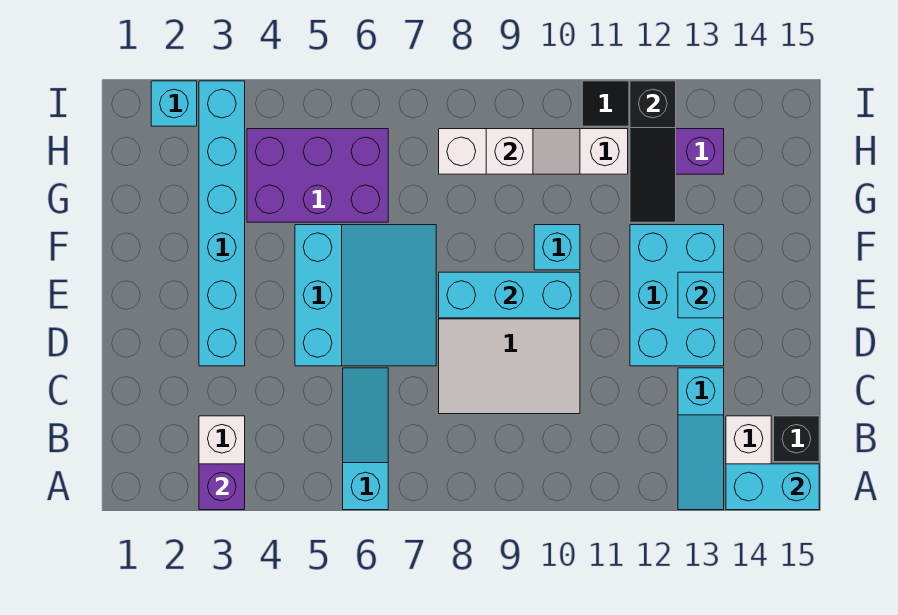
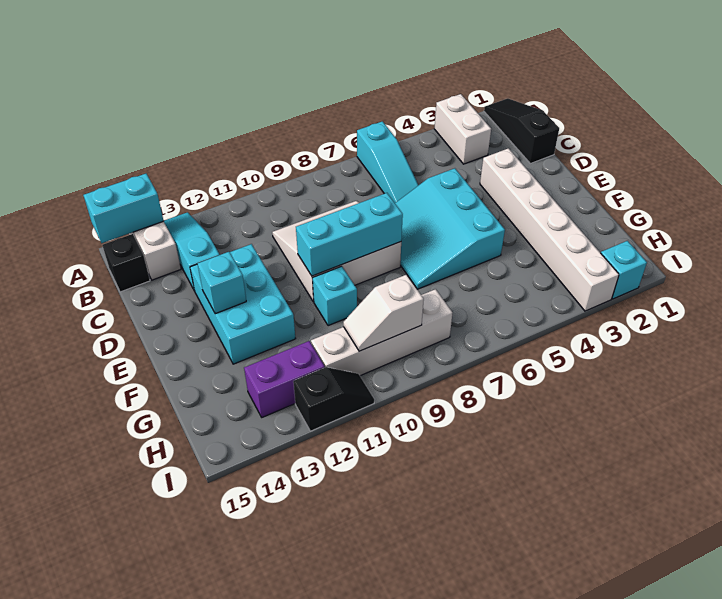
purple brick A3 level 2 -> none
cyan brick D3:I3 level 1 -> white brick D3:I3 level 1
purple brick G4:H6 level 1 -> none
black slope G12:I12 level 2 top I -> black slope A1:C1 level 1 top C

